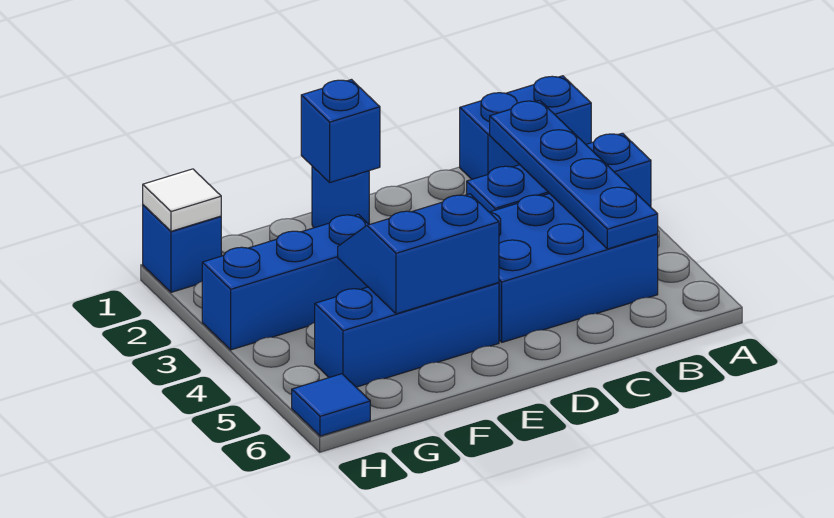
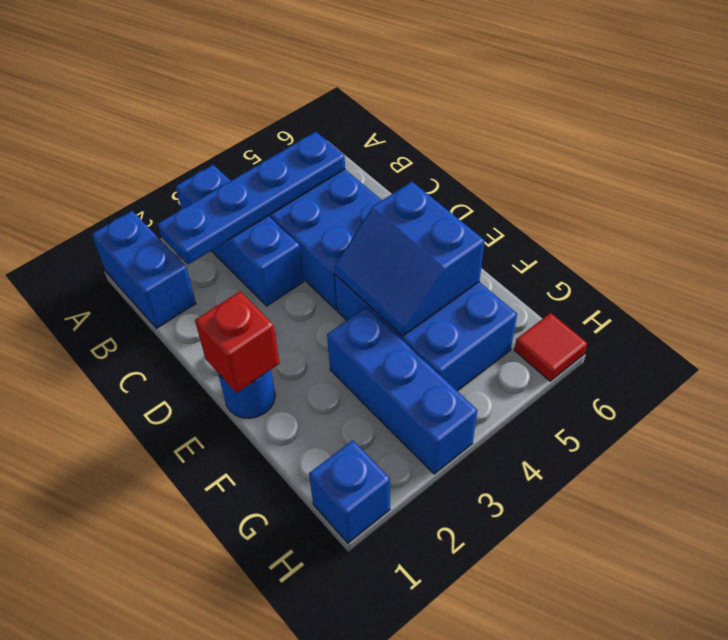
blue brick E1 level 2 -> red brick E1 level 2
blue brick E5:G5 level 1 -> blue brick E4:G5 level 1
white tile H1 level 2 -> none
blue tile H6 level 1 -> red tile H6 level 1

